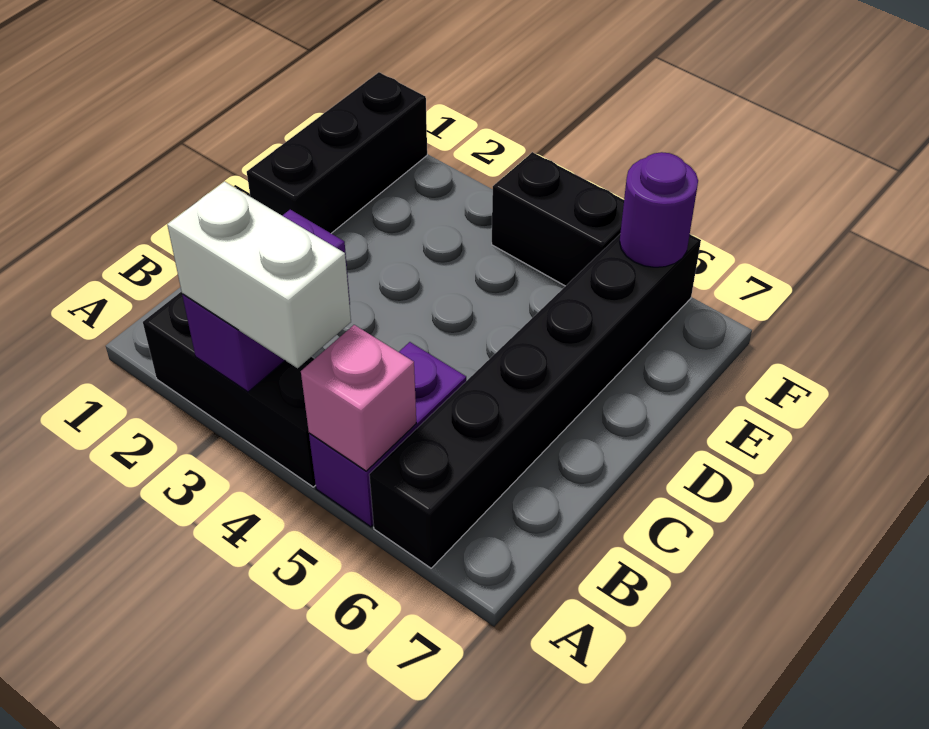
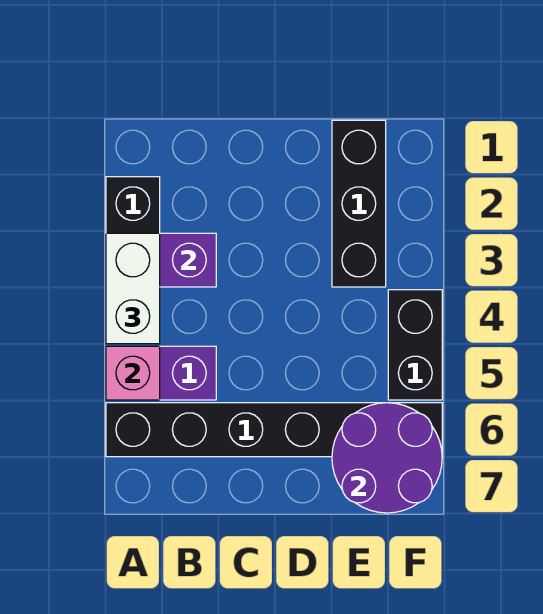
black brick D1:F1 level 1 -> black brick E1:E3 level 1
purple round brick F6 level 2 -> purple round brick E6:F7 level 2

